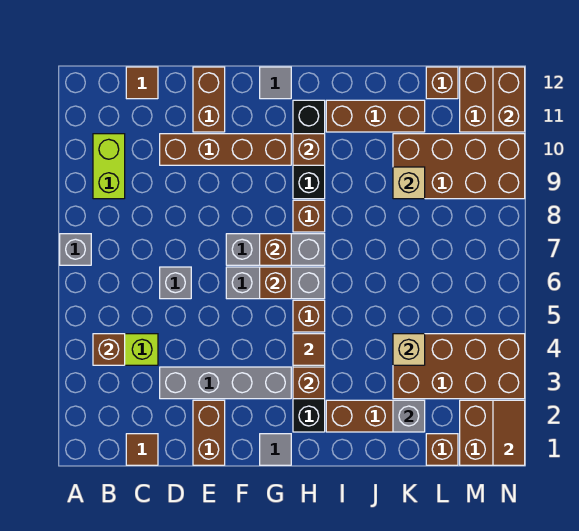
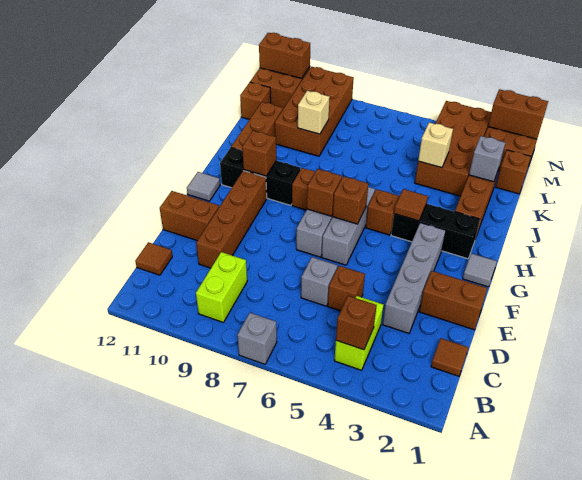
lime brick B9:B10 level 1 -> lime brick B9:C9 level 1
brown brick H3 level 2 -> brown brick D5 level 1
brown tile N1:N2 level 2 -> brown brick N1:N2 level 2

